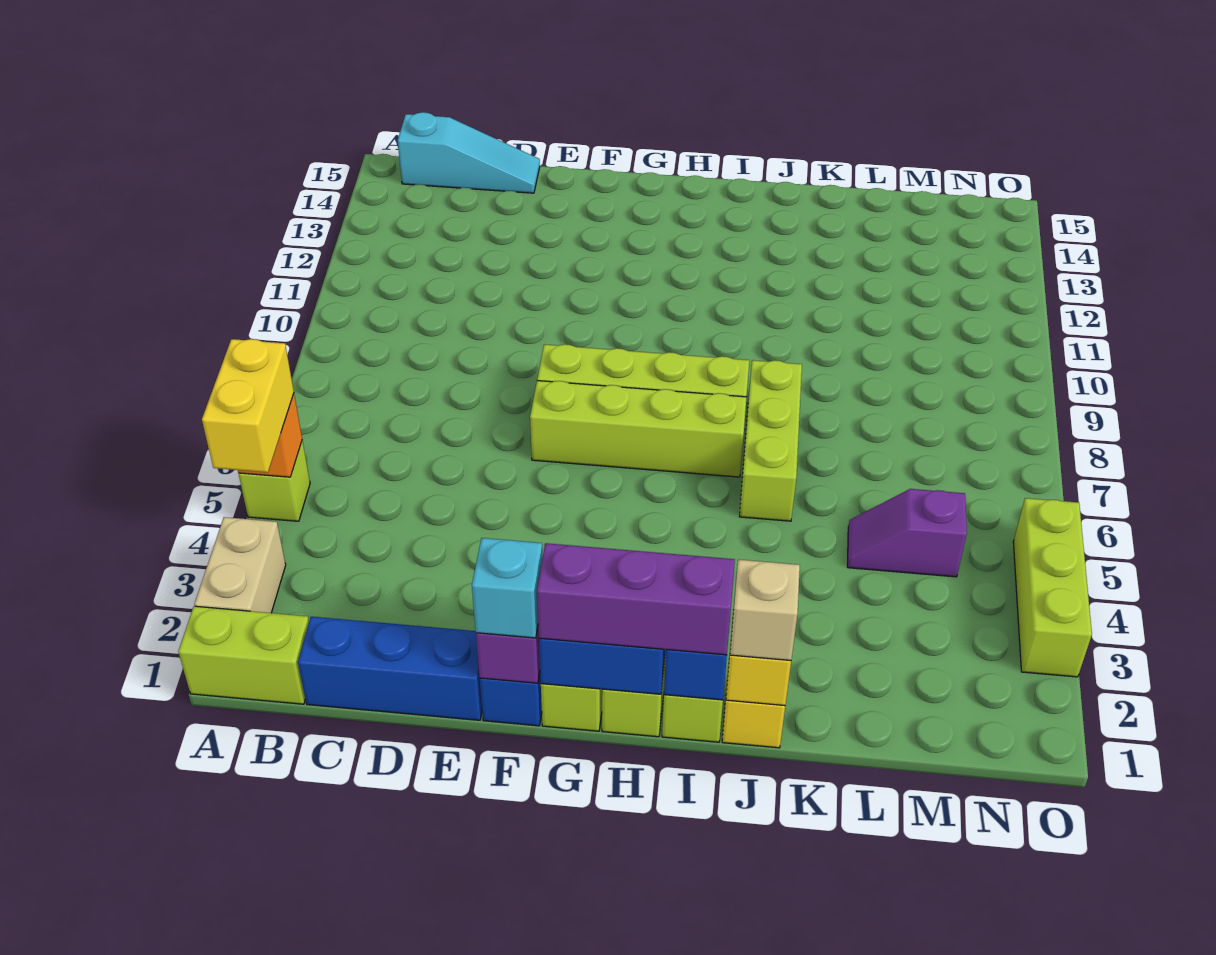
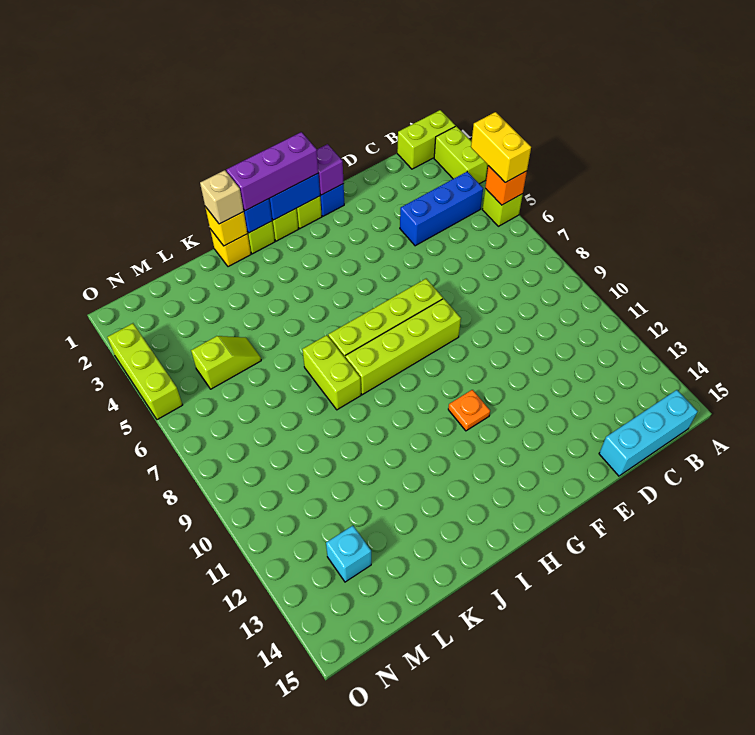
tan brick A2:A3 level 1 -> lime brick A2:A3 level 1
cyan slope B15:D15 level 1 top B -> cyan brick B15:D15 level 1
blue brick C1:E1 level 1 -> blue brick B4:D4 level 1
cyan brick F1 level 3 -> cyan brick M13 level 1
none -> orange plate G11 level 1
lime brick J6:J8 level 1 -> lime brick J7:J8 level 1
purple slope L5:M5 level 1 top M -> lime slope L5:M5 level 1 top M

